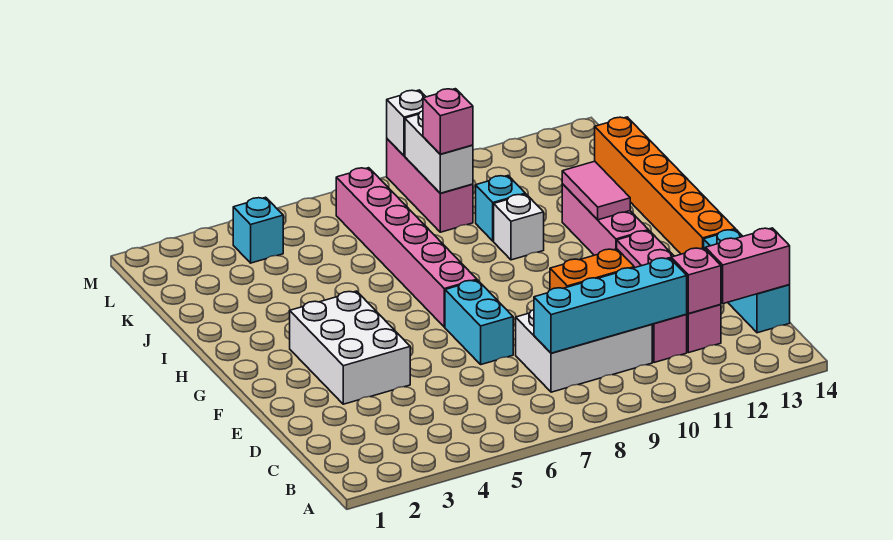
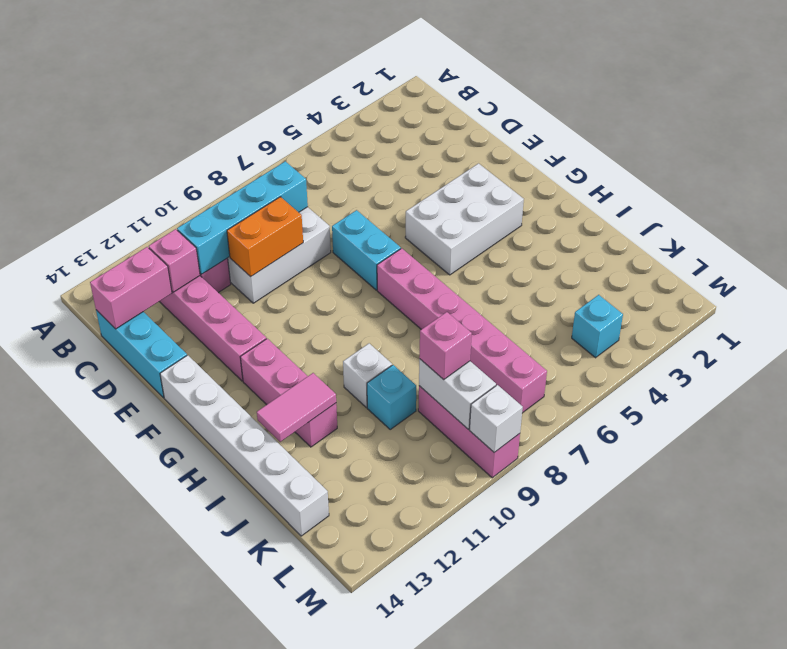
white brick E3:G4 level 1 -> white brick F3:G5 level 1
orange brick F14:K14 level 1 -> white brick F14:K14 level 1
pink tile H12:I12 level 2 -> pink tile I12:I13 level 2

